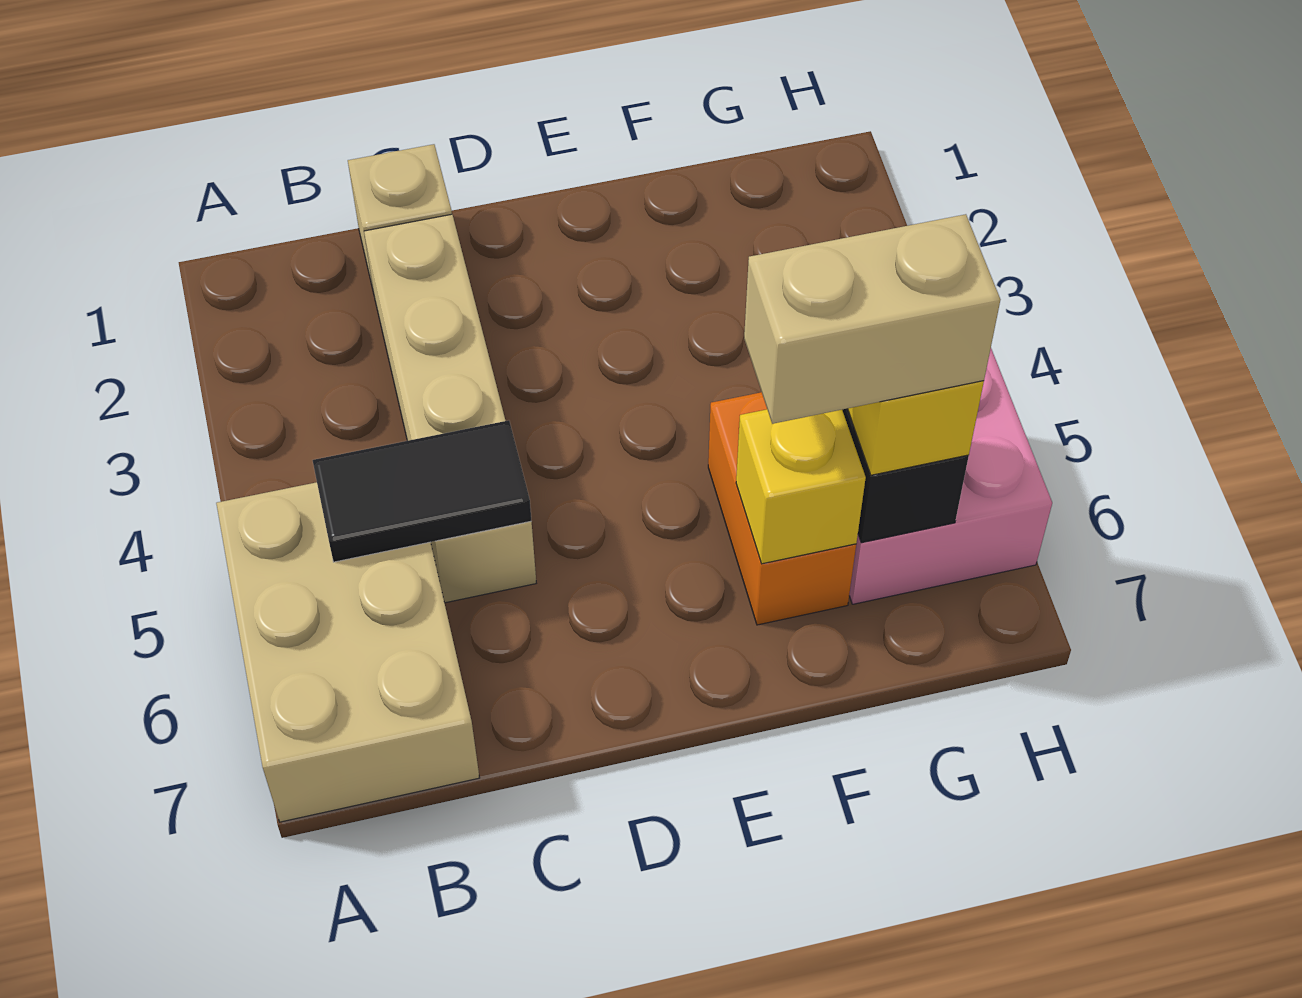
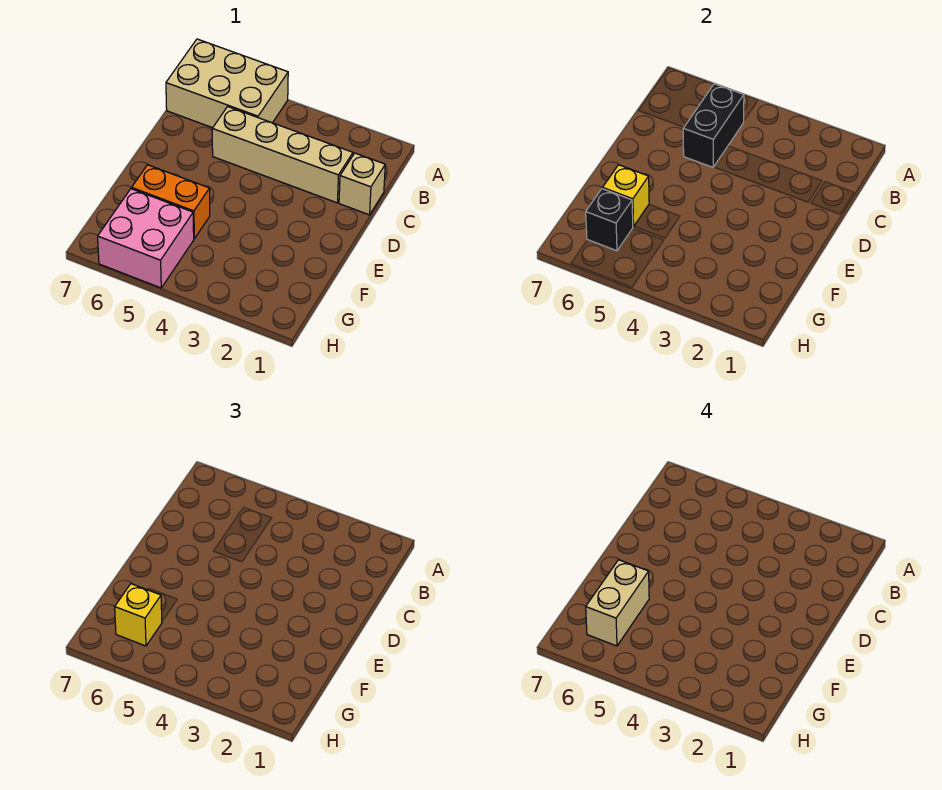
black tile B5:C5 level 2 -> black brick B5:C5 level 2

